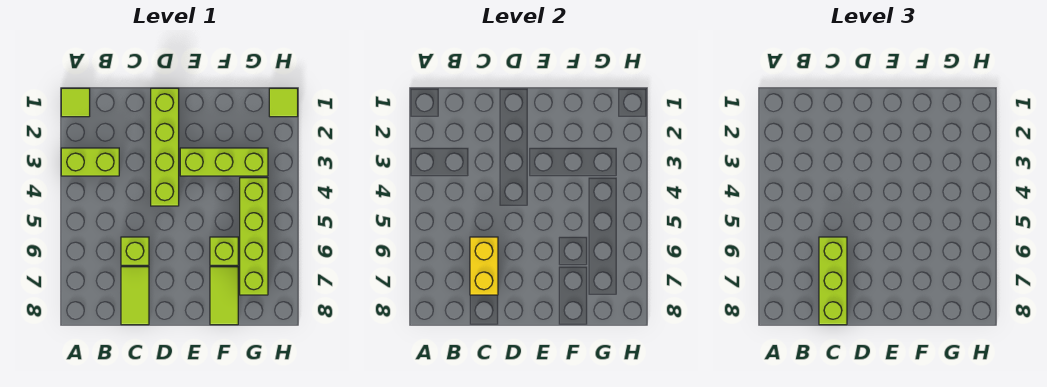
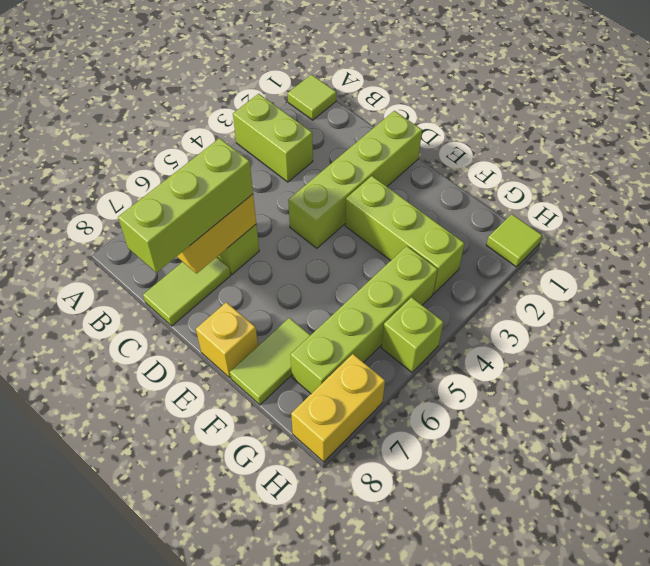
none -> yellow brick E8 level 1
lime brick F6 level 1 -> lime brick H5 level 1
none -> yellow brick H7:H8 level 1

